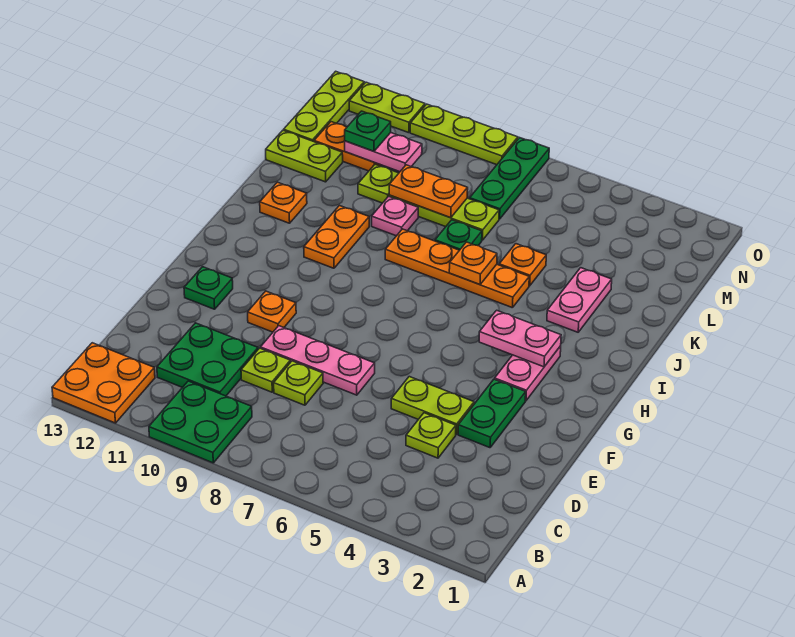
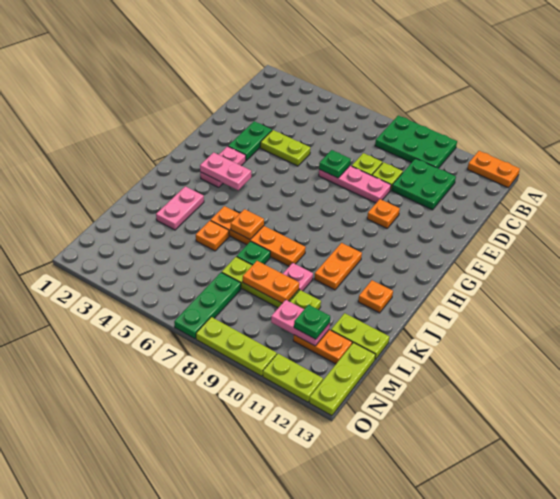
green plate A9:B10 level 1 -> green plate A8:B10 level 1
orange plate A12:B13 level 1 -> orange plate A12:A13 level 1
lime plate D4 level 1 -> none
green plate F12 level 1 -> green plate E7 level 2

